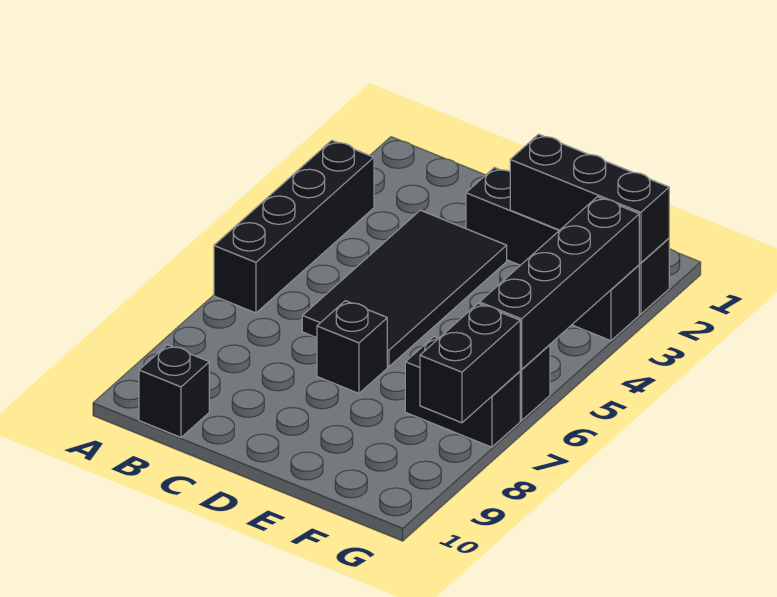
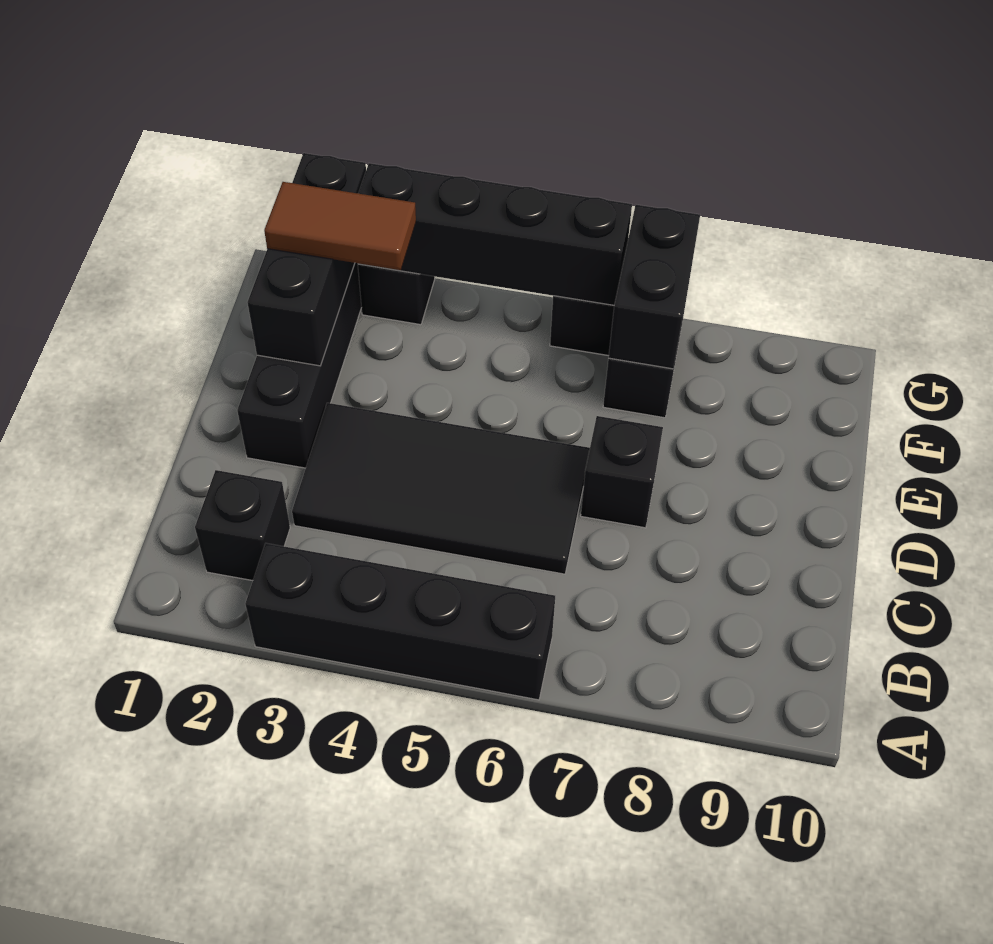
black brick B10 level 1 -> black brick B2 level 1
none -> brown tile F2:F3 level 3
black brick G7:G8 level 2 -> black brick F7:G7 level 2

